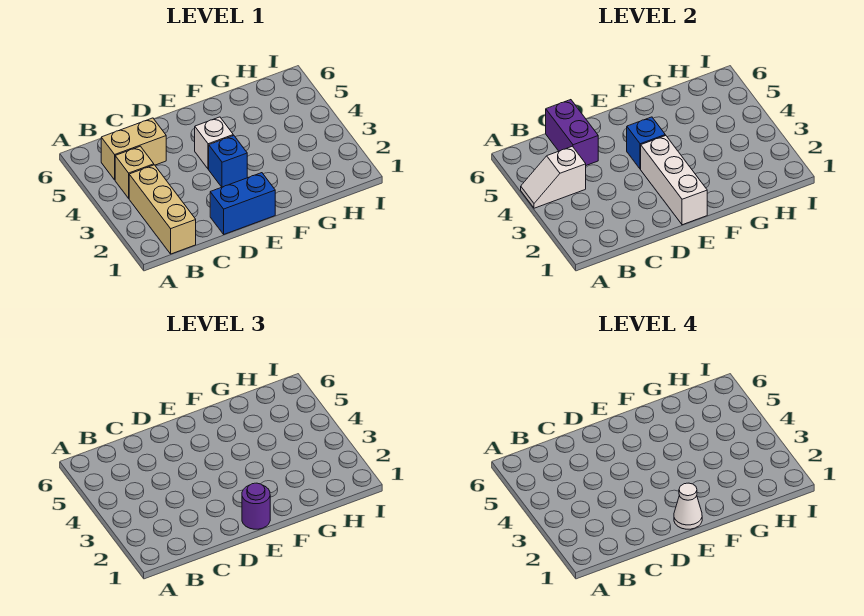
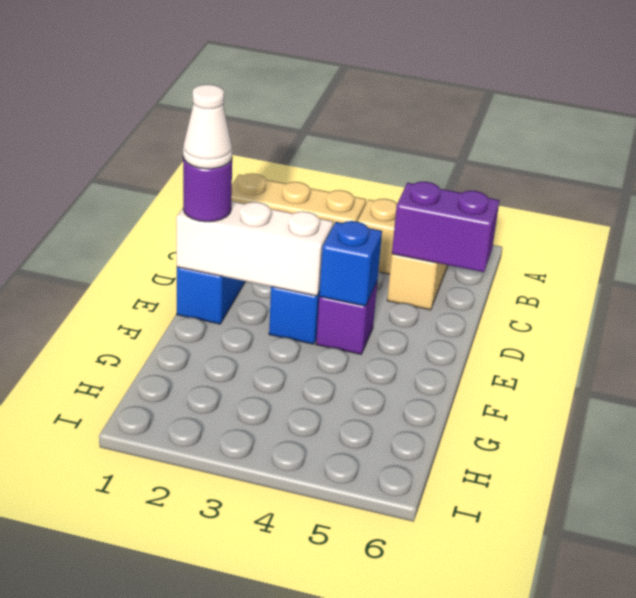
white slope A4:B4 level 2 top B -> none
white brick E4 level 1 -> purple brick E4 level 1

